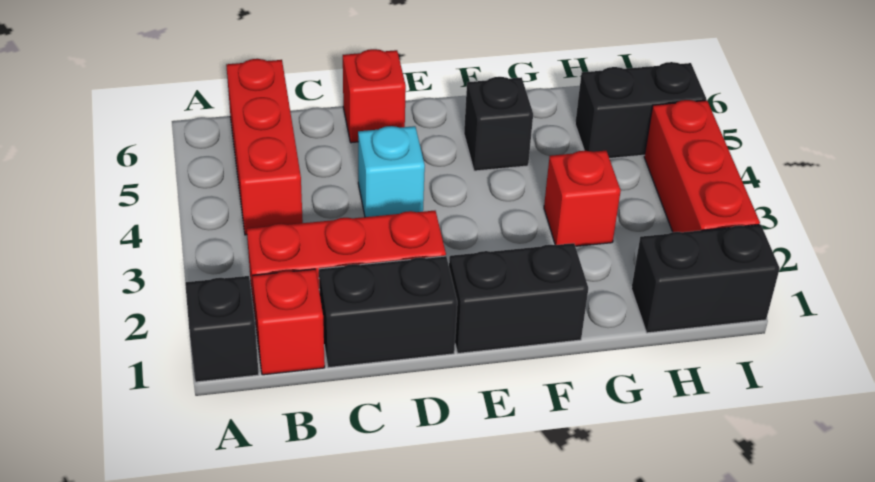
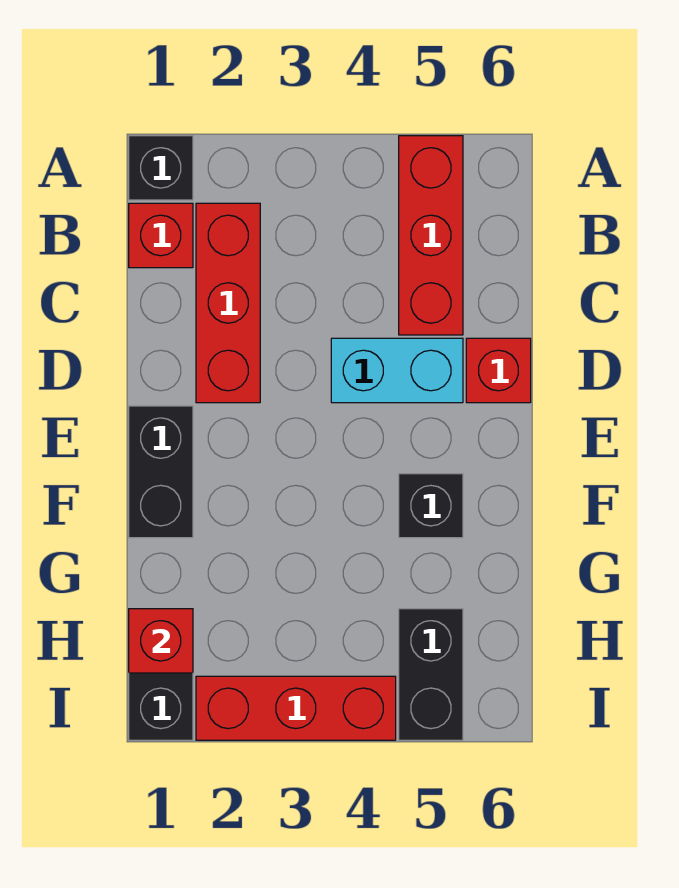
red brick B4:B6 level 1 -> red brick A5:C5 level 1
black brick C1:D1 level 1 -> none
cyan brick D4 level 1 -> cyan brick D4:D5 level 1
red brick G3 level 1 -> red brick H1 level 2

